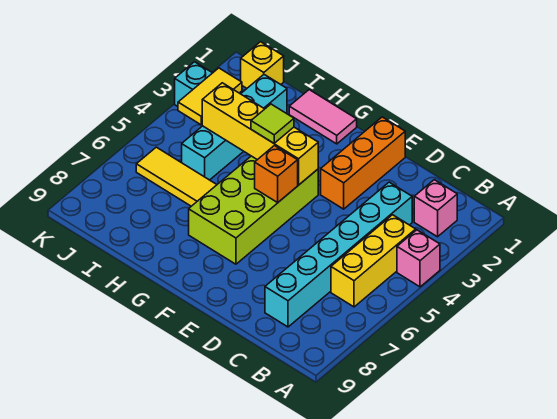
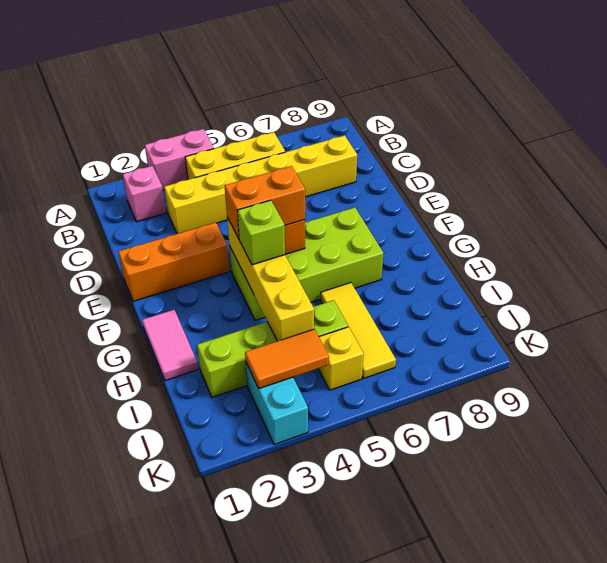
pink brick A4 level 1 -> pink brick A3:A4 level 1
cyan brick C3:C8 level 1 -> yellow brick C3:C8 level 1
none -> orange brick F4:F5 level 3
lime tile G4 level 3 -> lime brick G4 level 3
cyan brick I2:I5 level 1 -> lime brick I2:I5 level 1
yellow brick J1 level 1 -> yellow brick J5 level 1
yellow tile J3:J4 level 2 -> orange tile J3:J4 level 2

